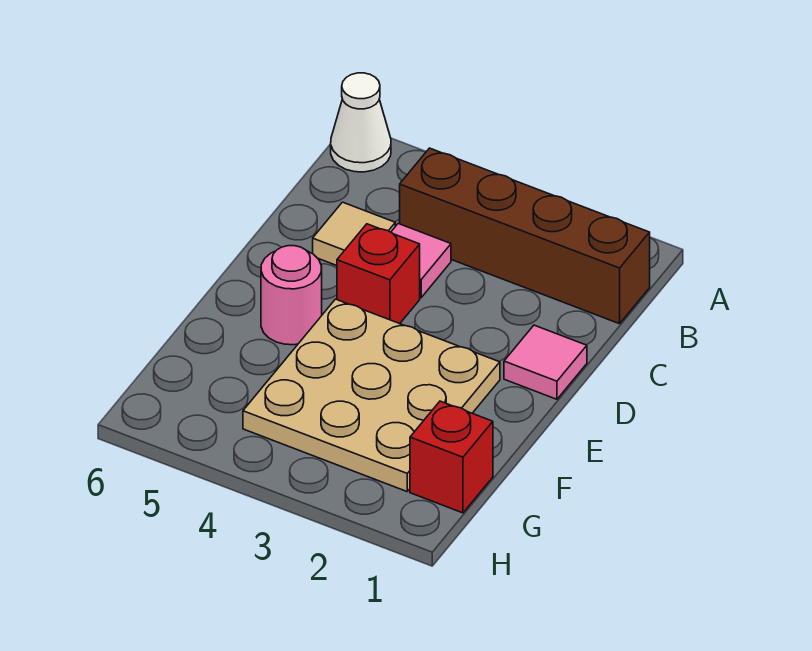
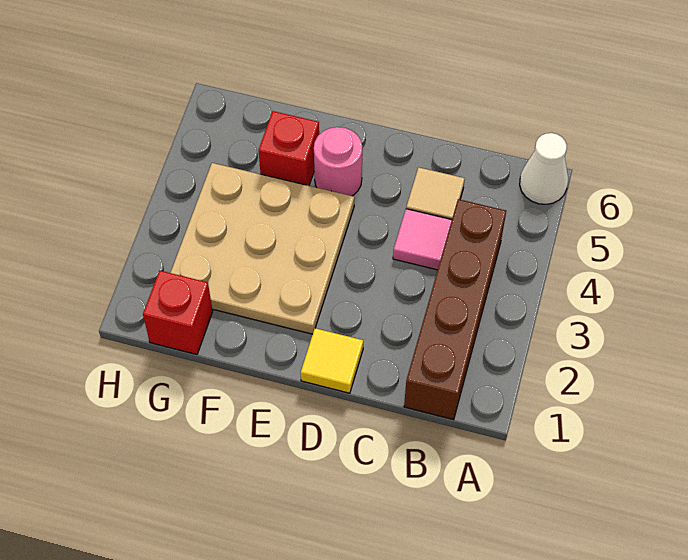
pink tile D1 level 1 -> yellow tile D1 level 1
red brick D4 level 1 -> red brick F5 level 1

